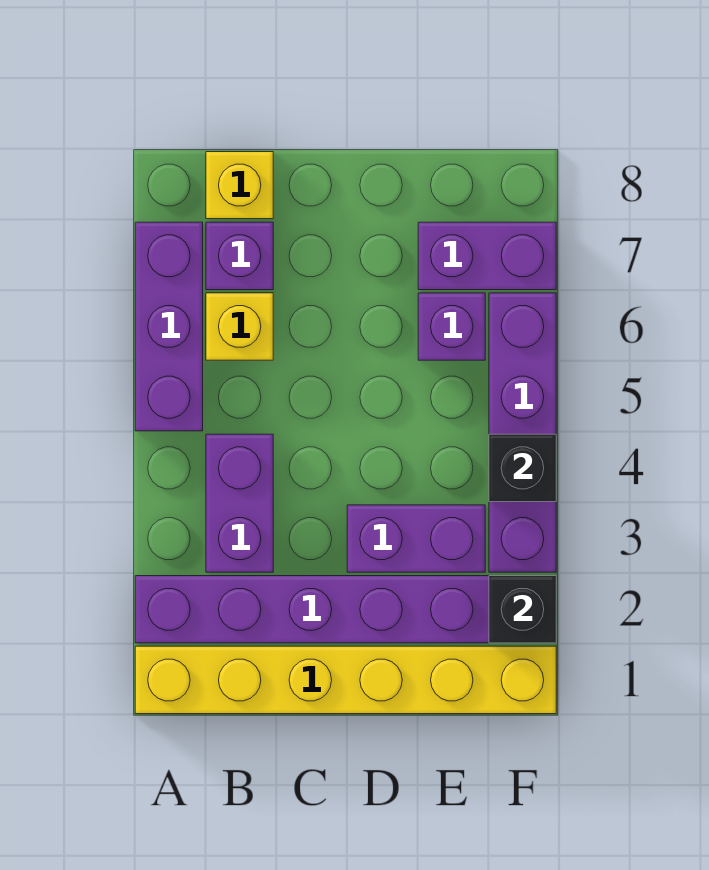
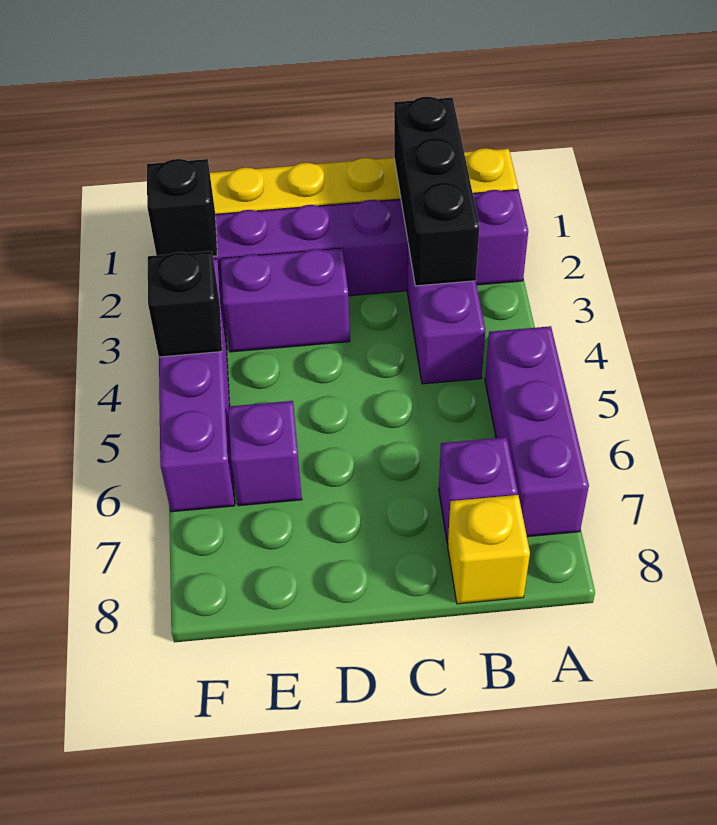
none -> black brick B1:B3 level 2
yellow brick B6 level 1 -> none
purple brick E7:F7 level 1 -> none

